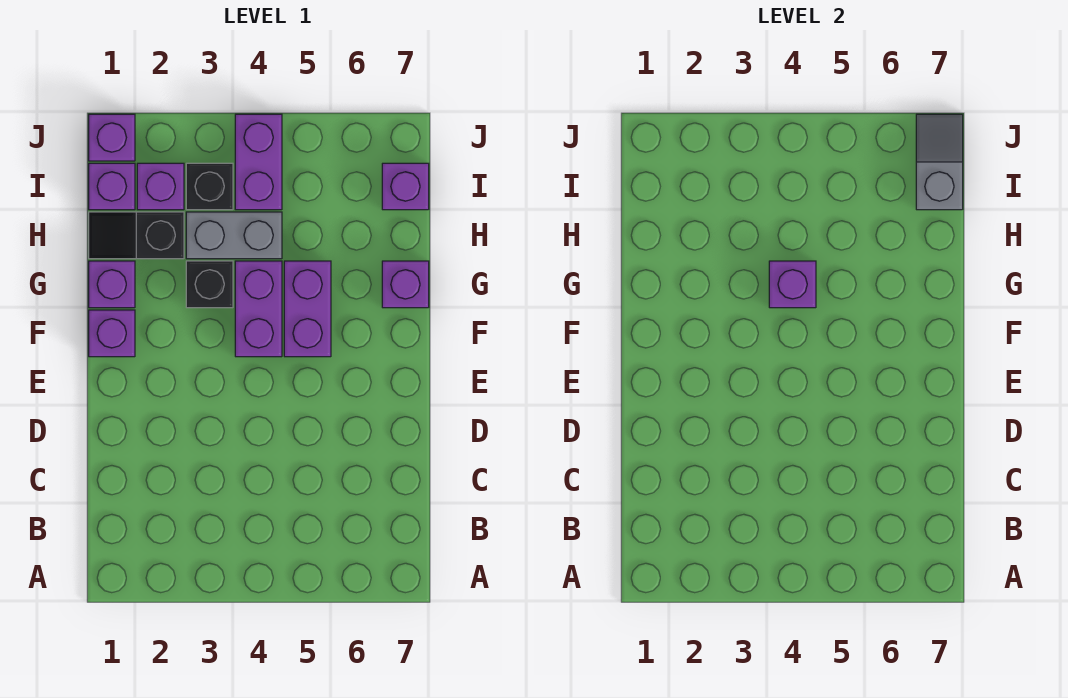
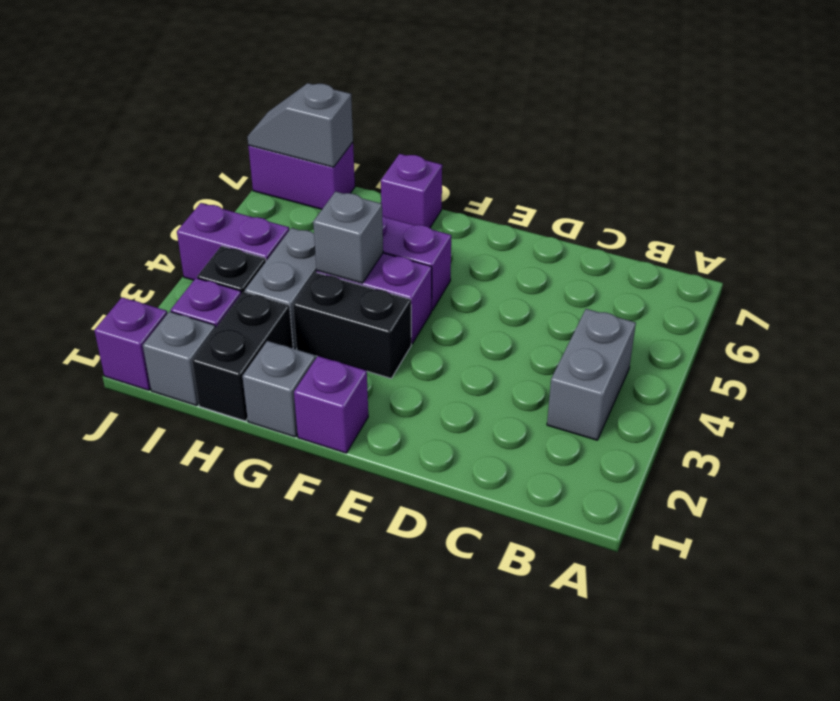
none -> grey brick B3:B4 level 1
purple brick G1 level 1 -> grey brick G1 level 1
black brick G3 level 1 -> black brick F3:G3 level 1
purple brick G4 level 2 -> grey brick G4 level 2
black slope H1:H2 level 1 top 2 -> black brick H1:H2 level 1
purple brick I1 level 1 -> grey brick I1 level 1
purple brick I7 level 1 -> purple brick I7:J7 level 1

